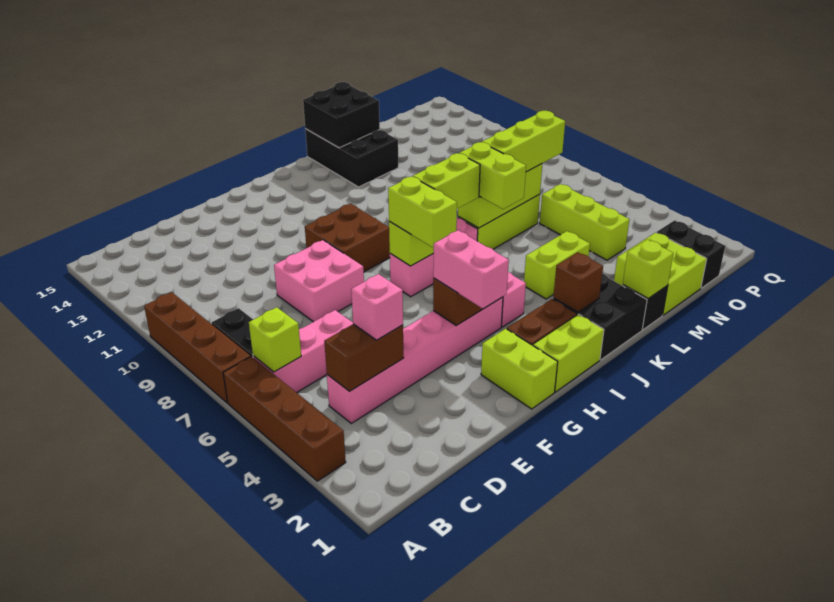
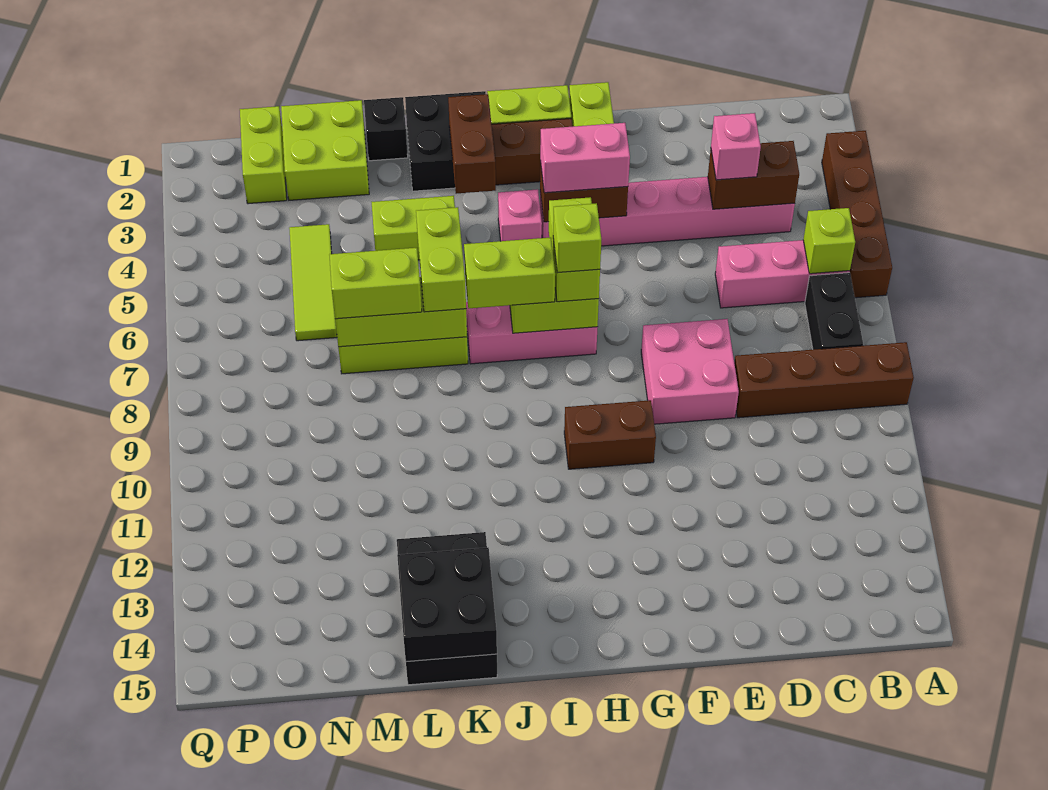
brown brick A7:A10 level 1 -> brown brick A9:D9 level 1
pink brick G3:G4 level 3 -> pink brick G4:H4 level 3
brown brick G9:H10 level 1 -> brown brick G10:H10 level 1
brown brick J2 level 2 -> brown brick J2:J3 level 2
lime brick L1 level 2 -> lime brick H7 level 4
lime brick L7:N7 level 3 -> lime brick L7:M7 level 3
lime brick N4:N6 level 1 -> lime tile N4:N6 level 1
black brick O1:O2 level 1 -> lime brick O1:O2 level 1

